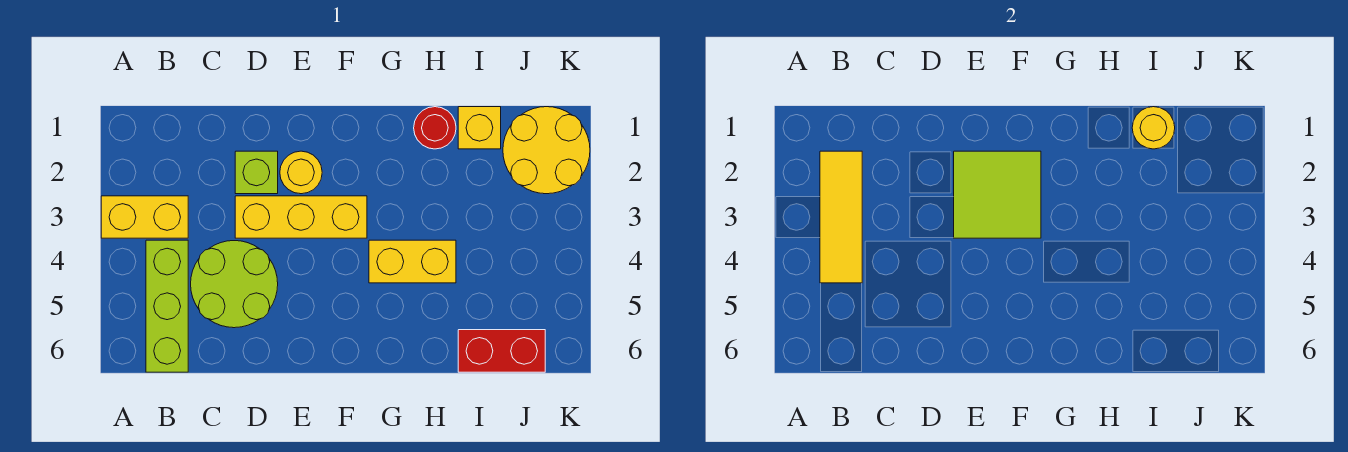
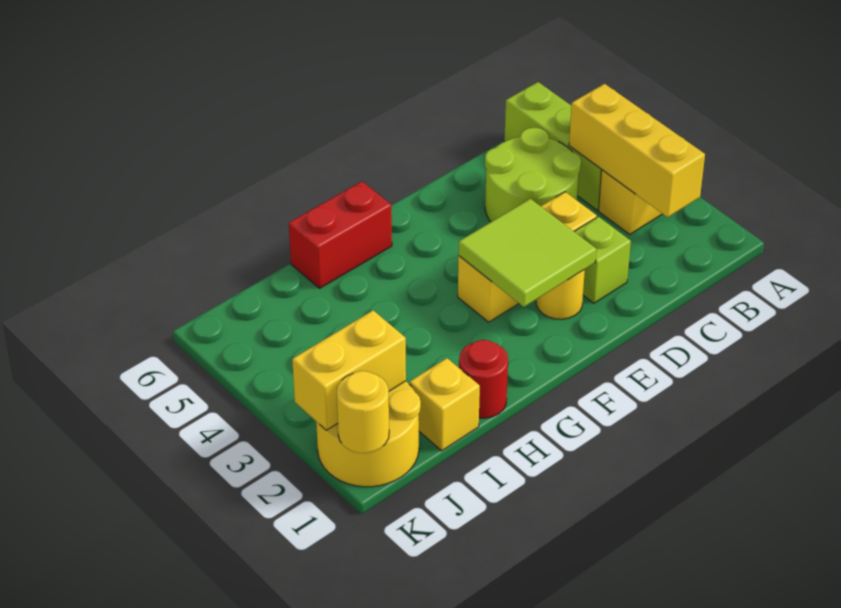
yellow tile B2:B4 level 2 -> yellow brick B2:B4 level 2
yellow brick G4:H4 level 1 -> yellow brick J2:K2 level 2
yellow round brick I1 level 2 -> yellow round brick K1 level 2
red brick I6:J6 level 1 -> red brick G6:H6 level 1

